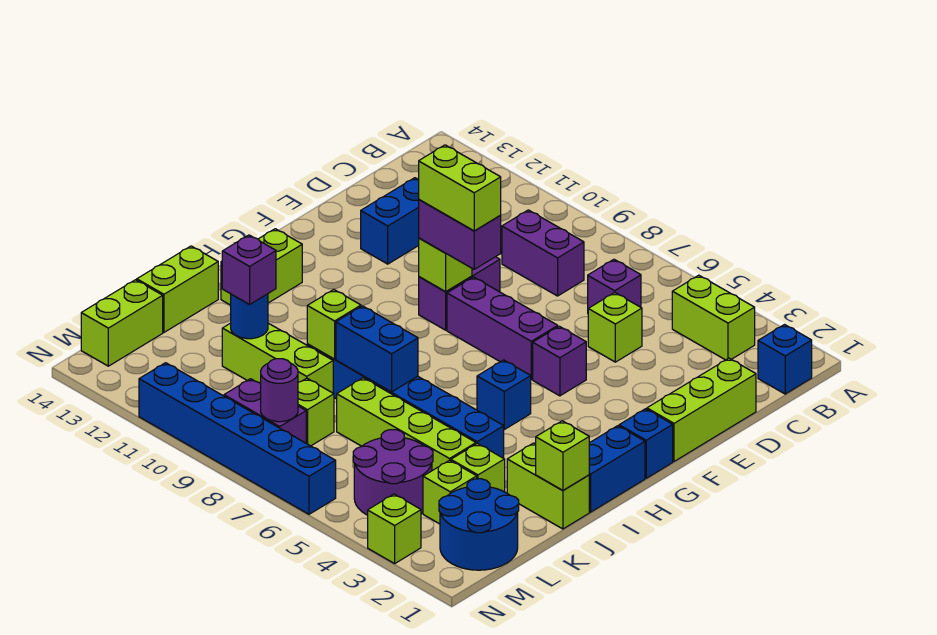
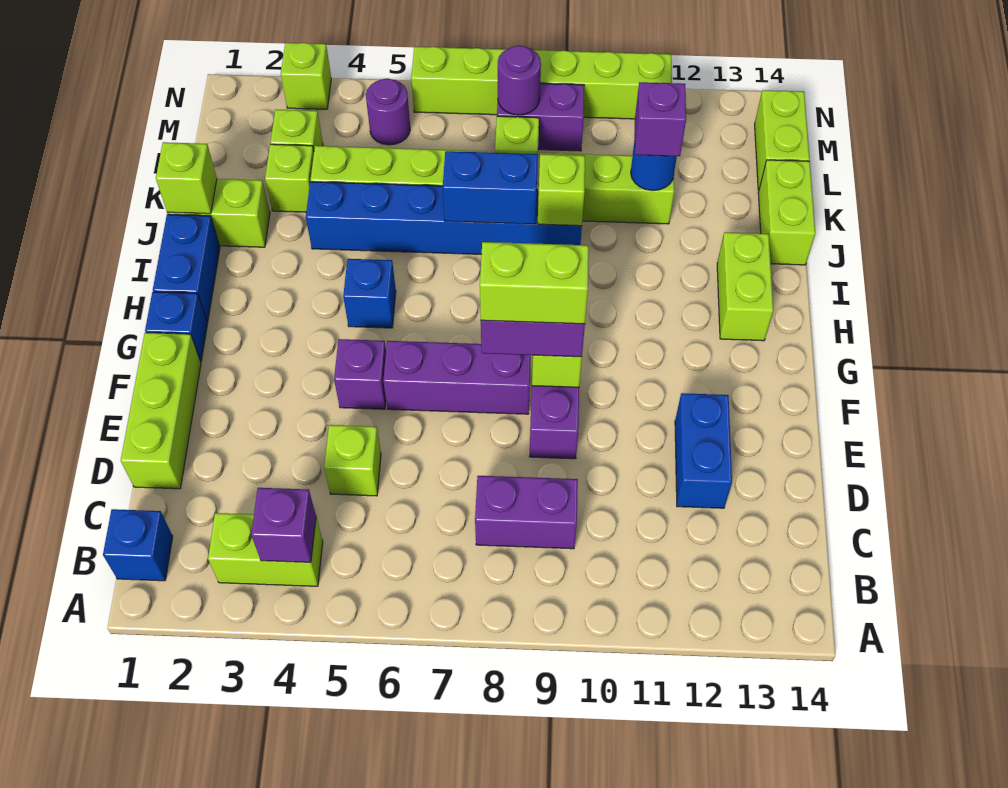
purple brick C6 level 1 -> purple brick B4 level 2
blue round brick L1:M2 level 1 -> none
purple round brick L4:M5 level 1 -> purple round brick M5 level 1
blue brick N6:N11 level 1 -> lime brick N6:N11 level 1

